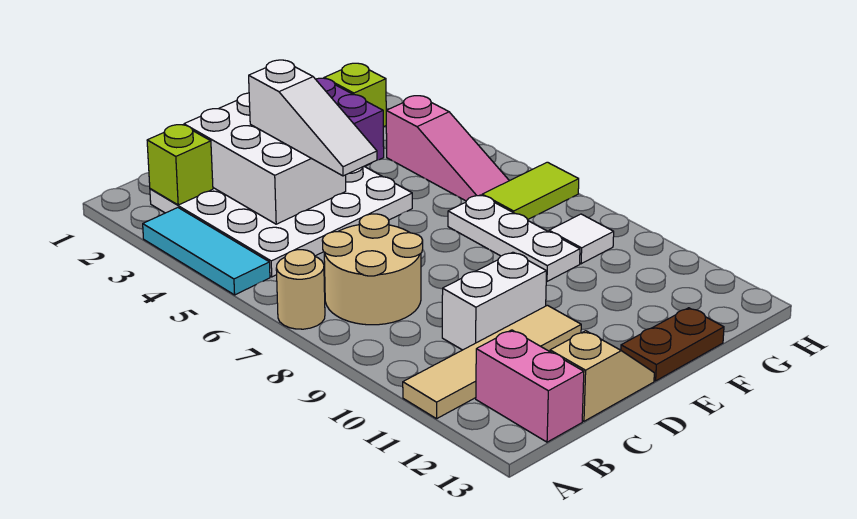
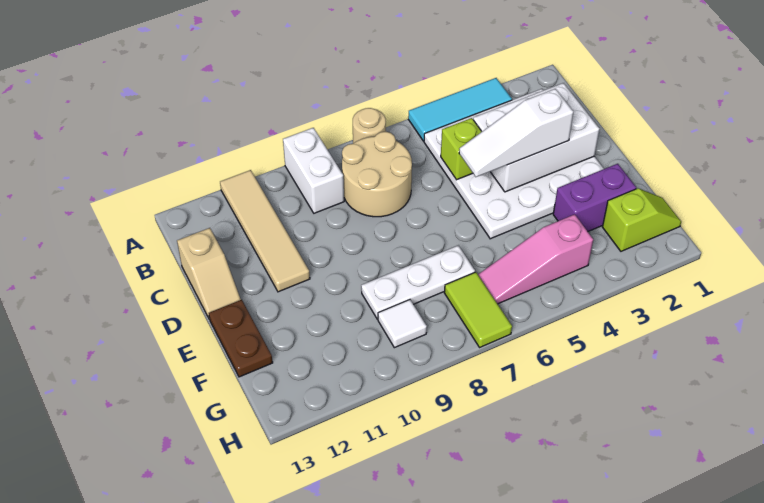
lime brick B2 level 2 -> lime brick C5 level 2
pink brick B12:B13 level 1 -> none
white brick C10:D10 level 1 -> white brick A9:B9 level 1

